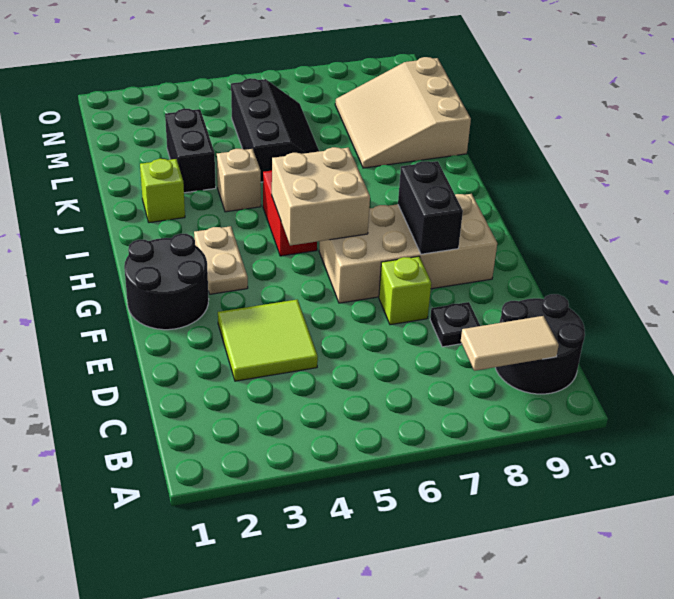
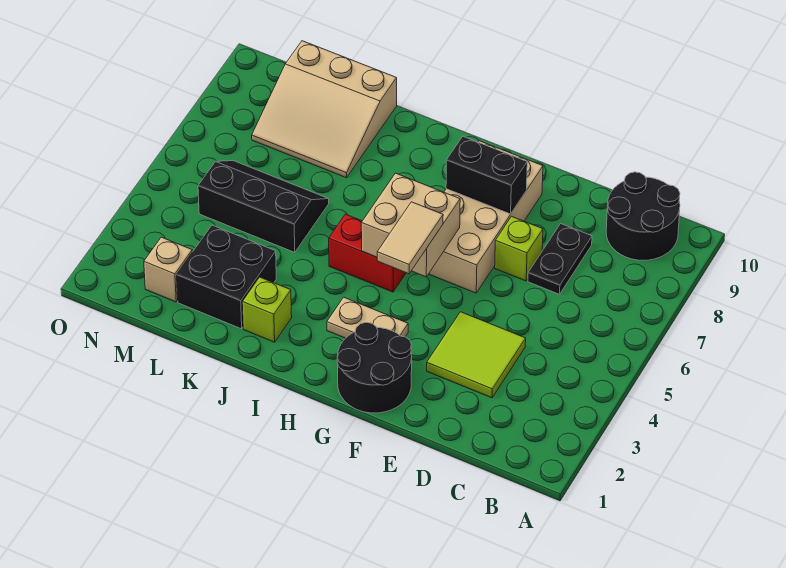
tan tile B8:B9 level 2 -> tan tile G4:G5 level 3
black plate D8 level 1 -> black plate D7:D8 level 1
tan brick J4 level 1 -> tan brick M2 level 1
black brick K3:L3 level 1 -> black brick K2:L3 level 1

